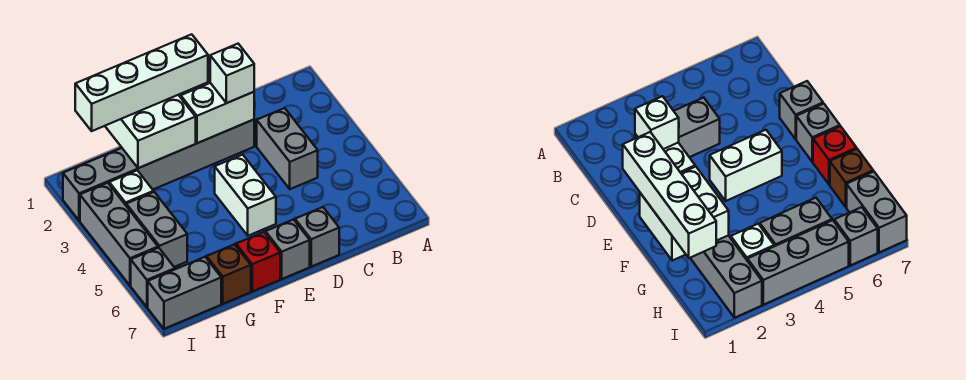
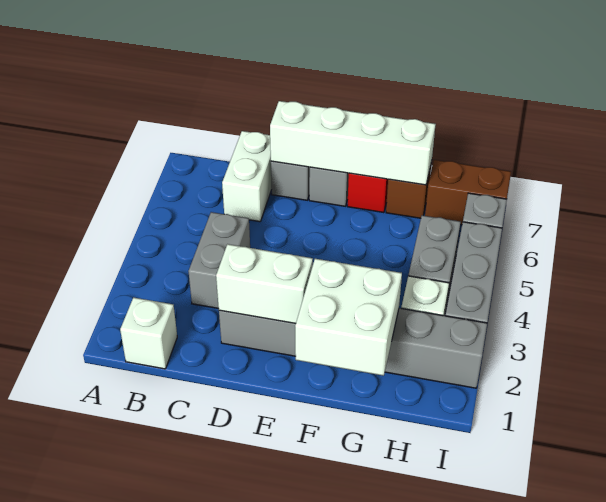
white brick D2 level 3 -> white brick B1 level 1
white brick E1:H1 level 3 -> white brick D7:G7 level 2
white brick E4:E5 level 1 -> white brick C6:C7 level 1
grey brick H7:I7 level 1 -> brown brick H7:I7 level 1

